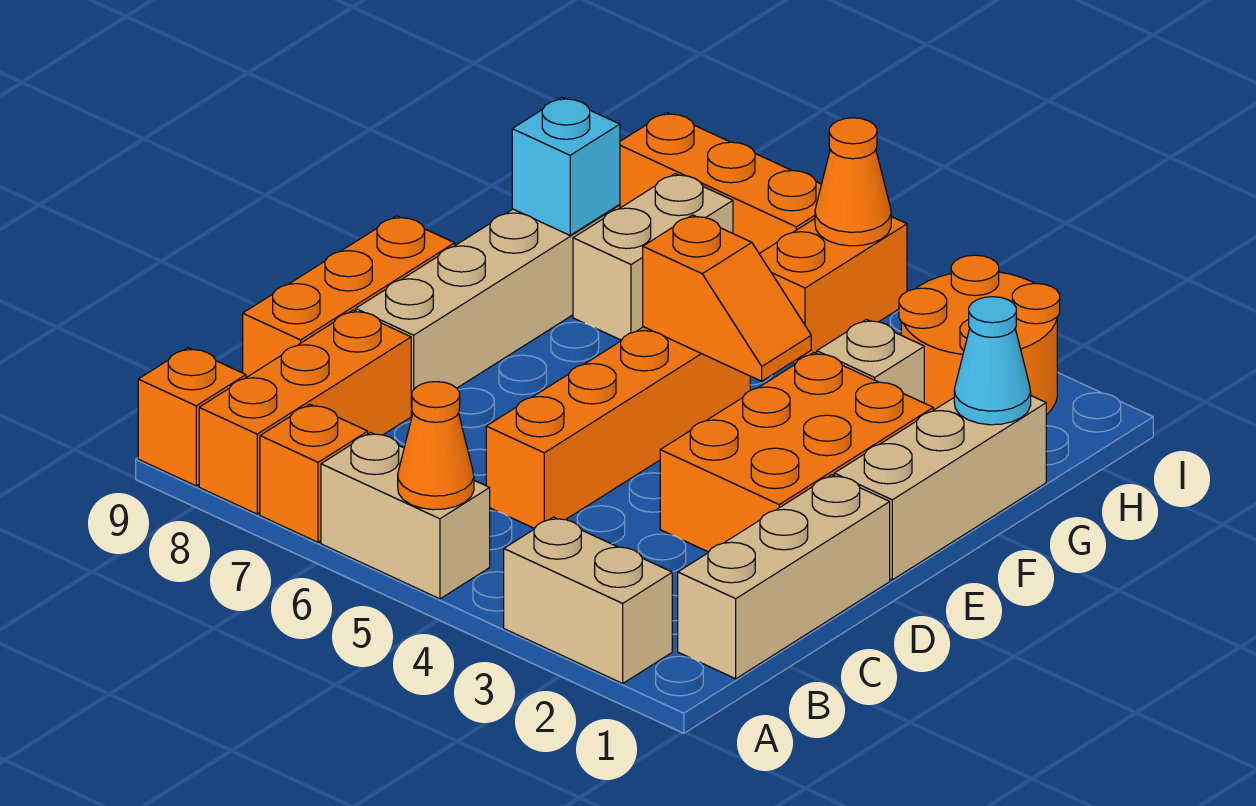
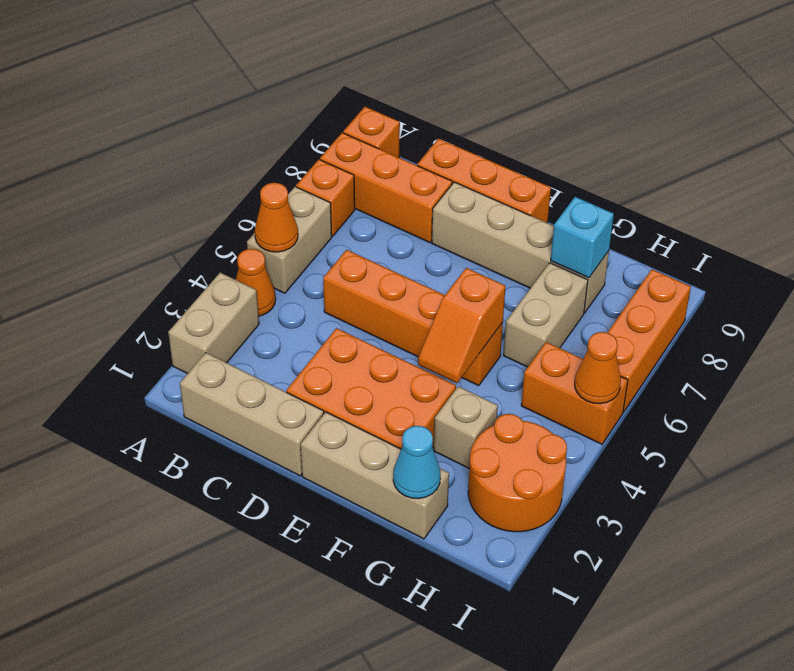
none -> orange cone A4 level 1
tan brick G7:H7 level 1 -> tan brick G6:G7 level 1

